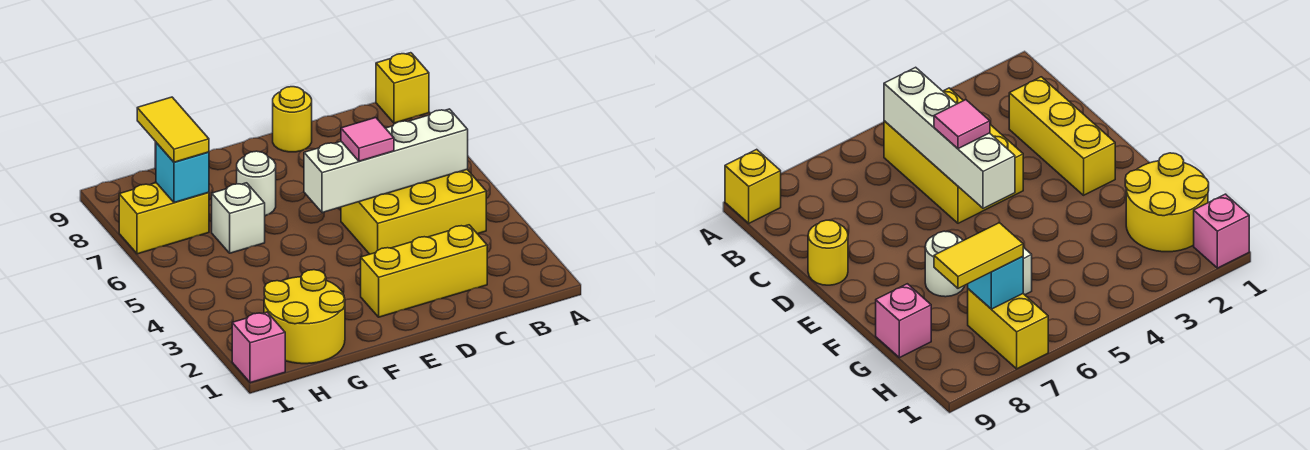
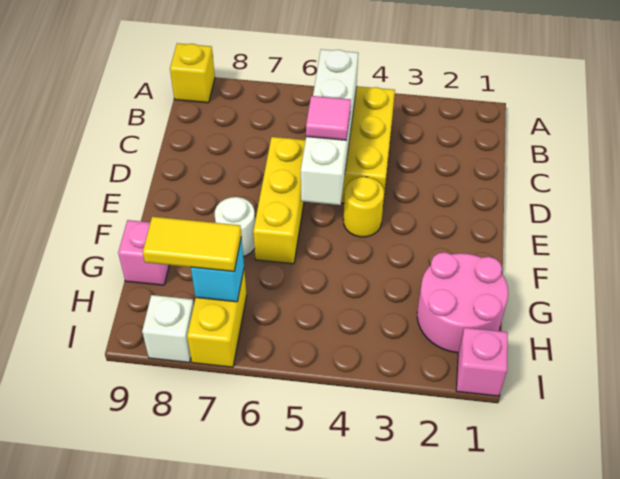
yellow brick C2:E2 level 1 -> yellow brick D6:F6 level 1
yellow round brick D9 level 1 -> yellow round brick E4 level 1
yellow round brick G1:H2 level 1 -> pink round brick G1:H2 level 1
white brick G6 level 1 -> white brick I8 level 1

